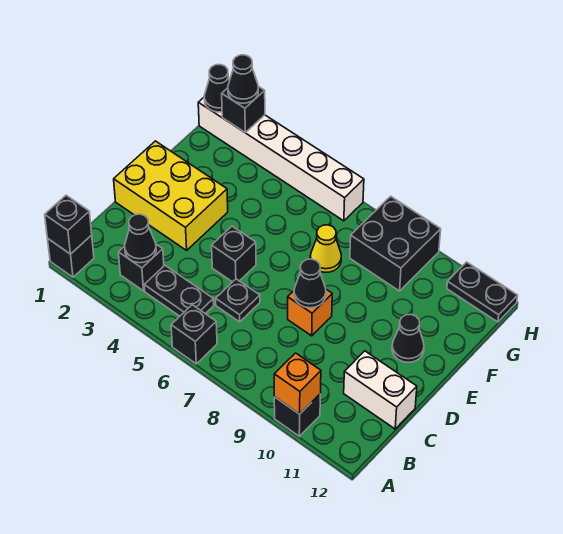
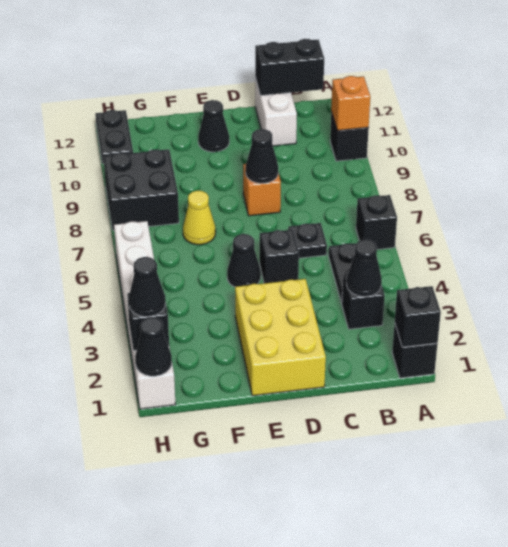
none -> black brick B12:C12 level 2
none -> black cone E5 level 1

